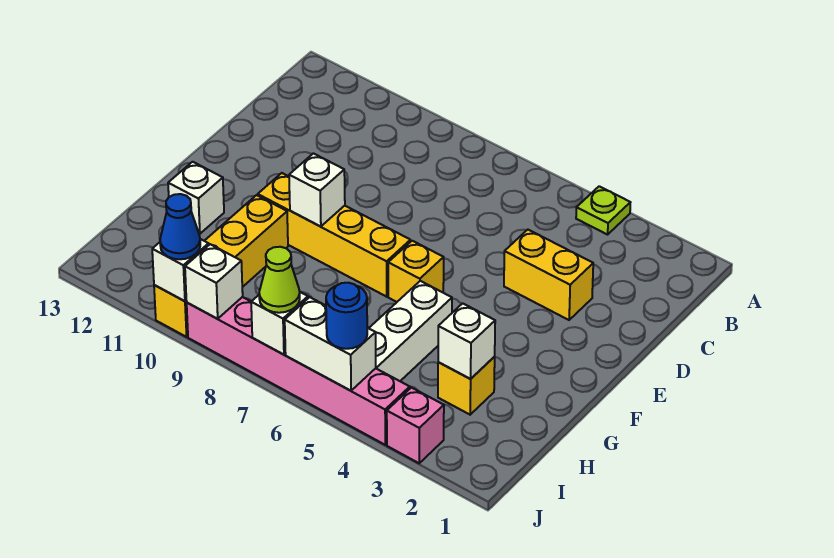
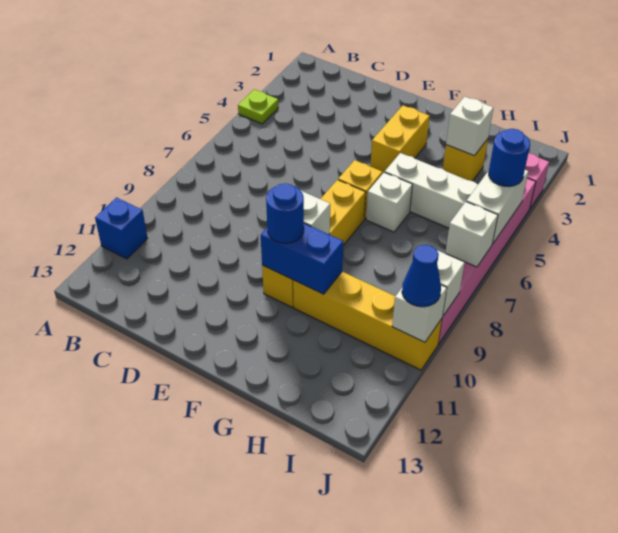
none -> blue brick A11 level 1
yellow brick D3:D4 level 1 -> yellow brick F3:F4 level 1
none -> blue brick F10:G10 level 2
none -> blue round brick F10 level 3
white brick G12 level 1 -> white brick G6 level 1
lime cone J7 level 3 -> none

